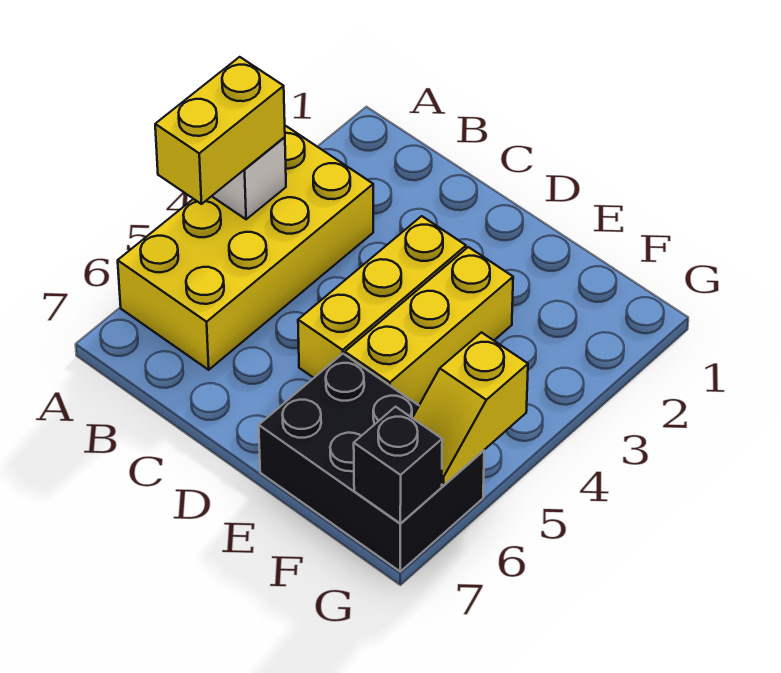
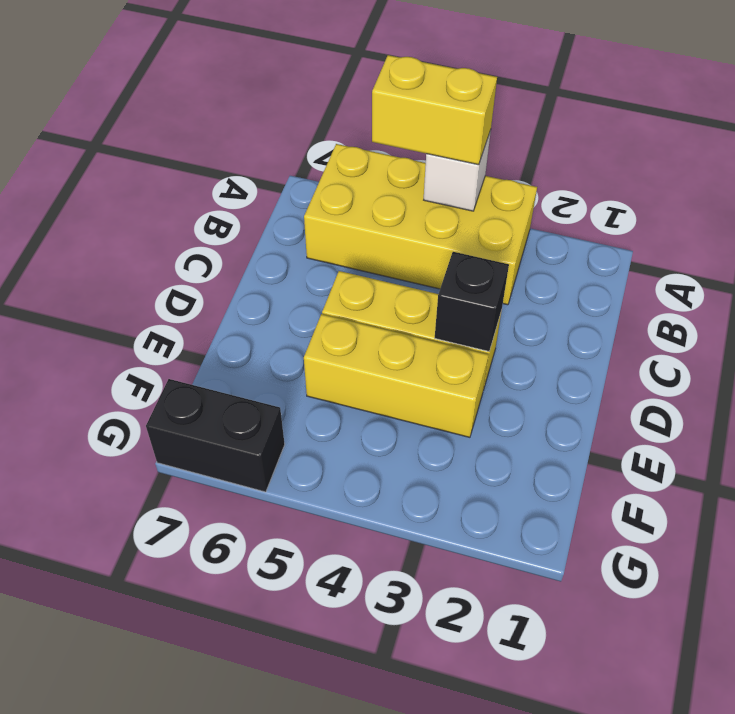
black brick E6:G7 level 1 -> black brick G6:G7 level 1
yellow slope G5:G6 level 2 top 5 -> none
black brick G7 level 2 -> black brick D3 level 2

